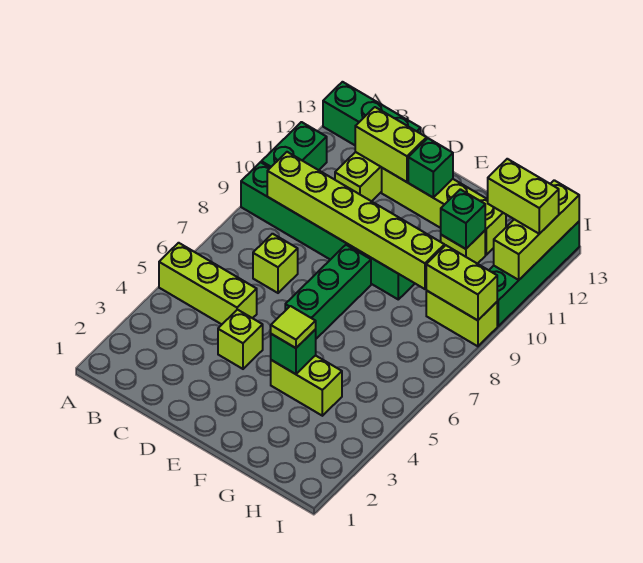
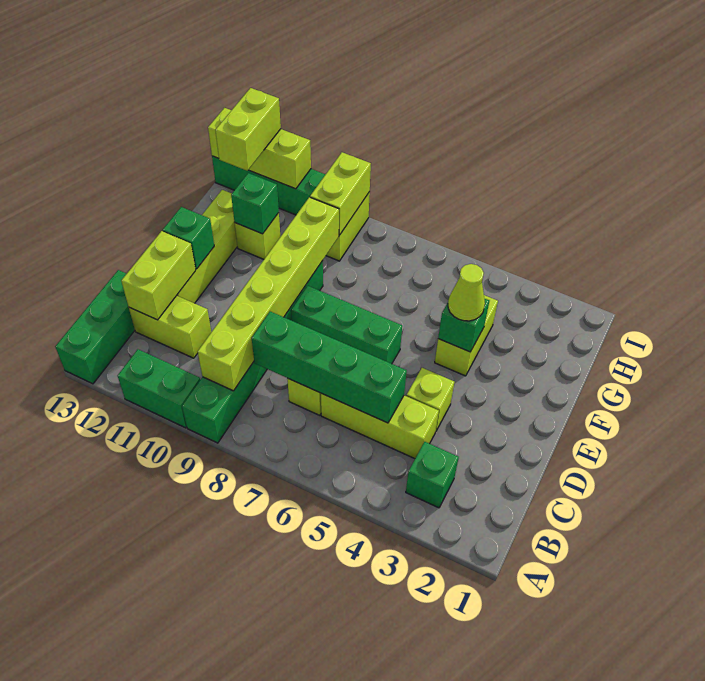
lime brick A5:C5 level 1 -> lime brick C4:C6 level 1
none -> green brick B3 level 1
none -> green brick C5:C8 level 2
lime tile F4 level 3 -> lime cone F4 level 3

